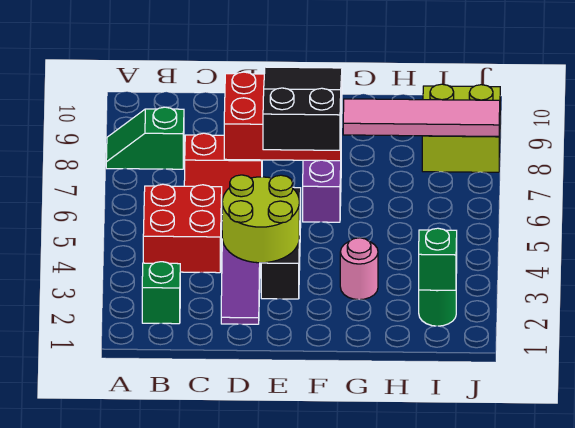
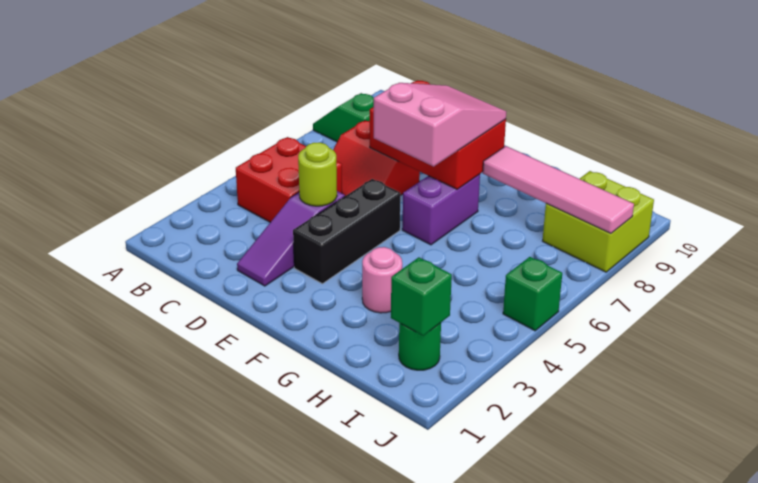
green brick B2 level 1 -> green brick J5 level 1
lime round brick D3:E4 level 2 -> lime round brick D4 level 2
black slope E6:F8 level 3 top 6 -> pink slope E6:F8 level 3 top 6

